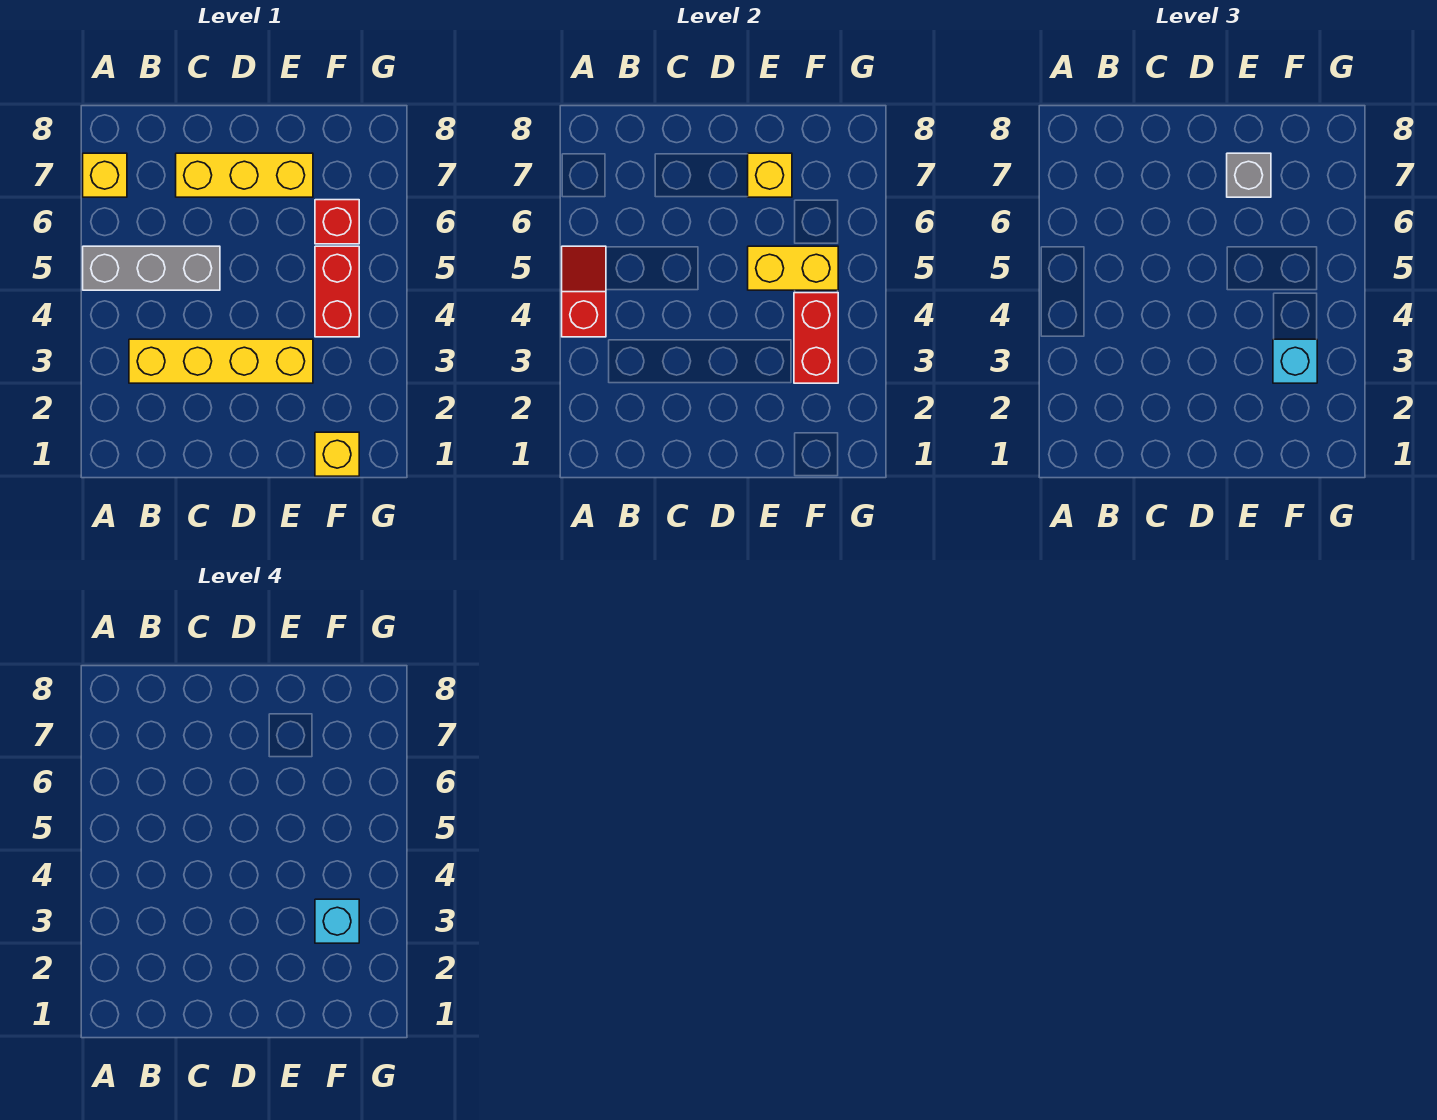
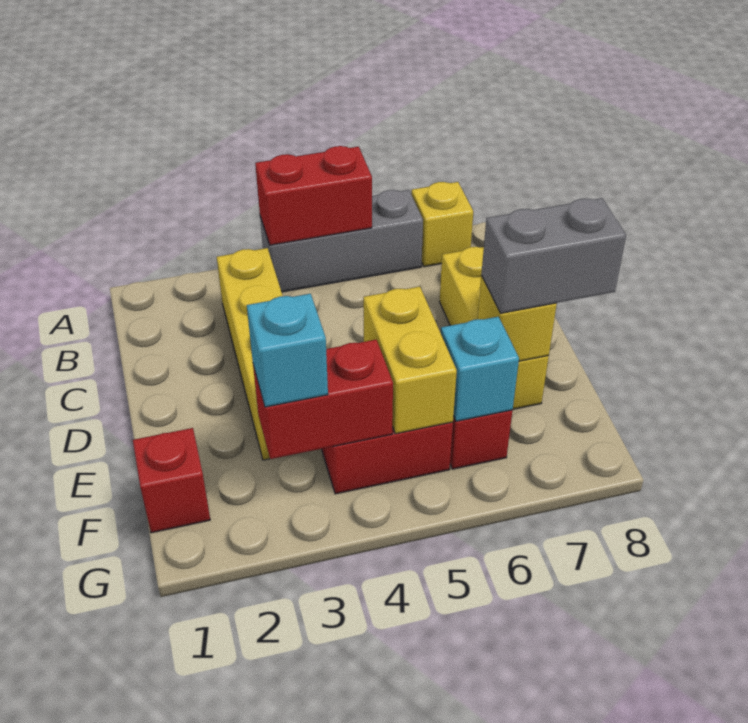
red slope A4:A5 level 2 top 4 -> red brick A4:A5 level 2
grey brick A5:C5 level 1 -> grey brick A4:A6 level 1
grey brick E7 level 3 -> grey brick E7:E8 level 3
yellow brick F1 level 1 -> red brick F1 level 1
cyan brick F3 level 4 -> cyan brick F6 level 2

